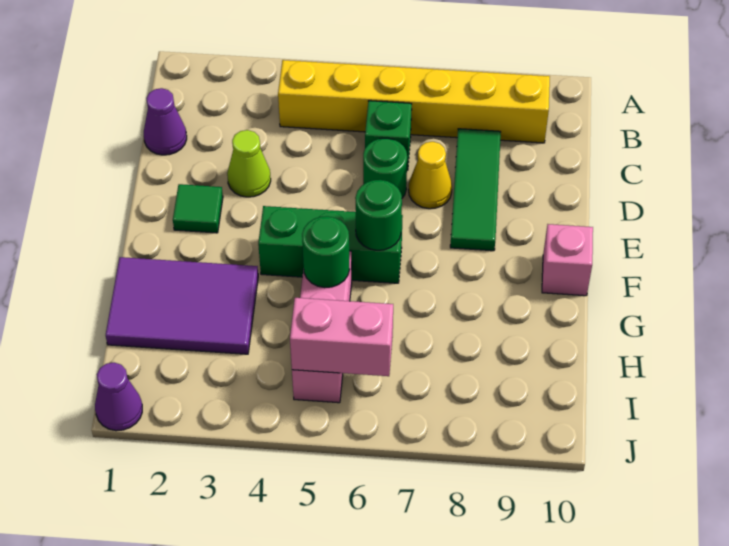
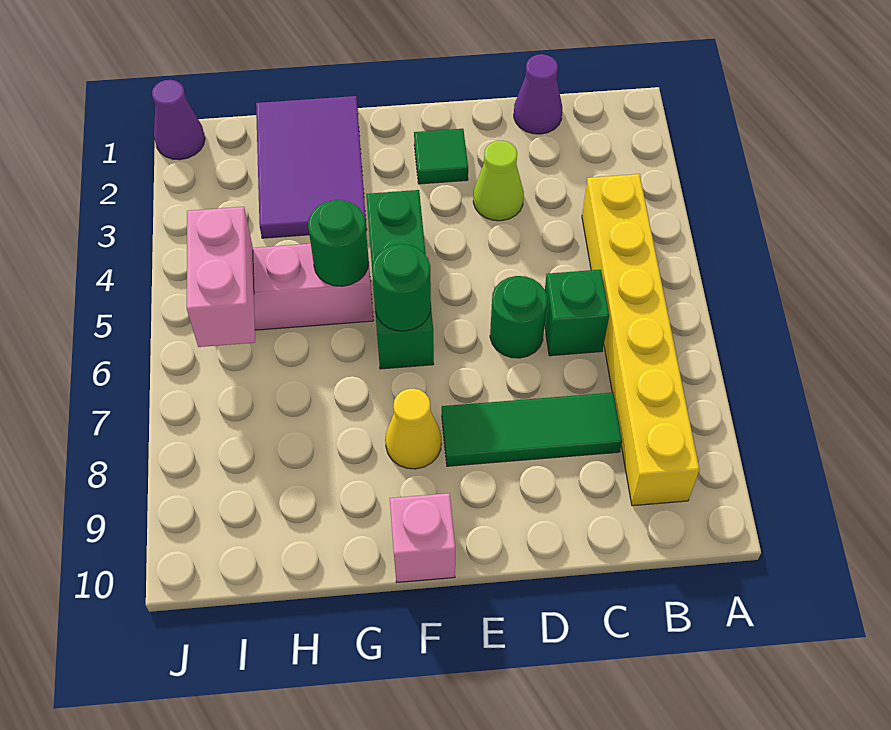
yellow cone D7 level 1 -> yellow cone F8 level 1

